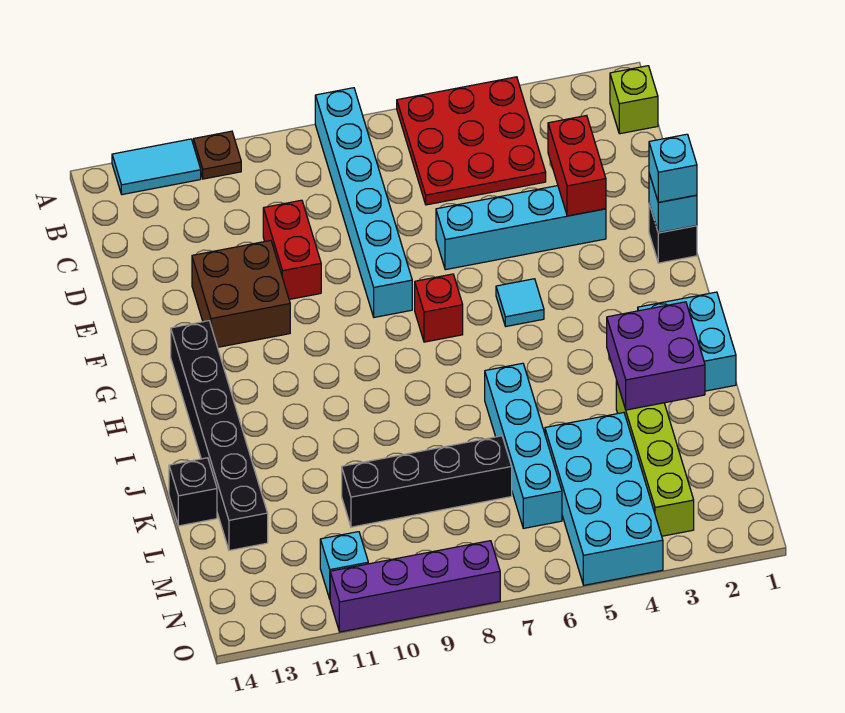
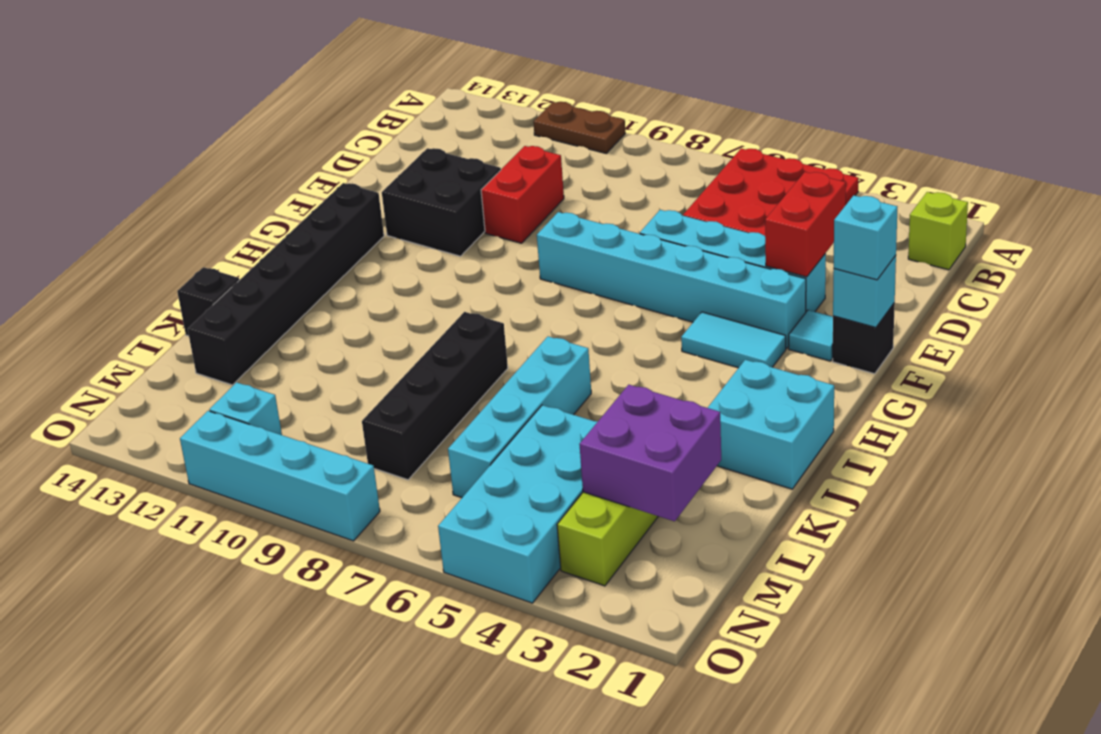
cyan brick A8:F8 level 1 -> cyan brick F3:F8 level 1
brown plate A11 level 1 -> brown plate A10:A11 level 1
cyan tile A12:A13 level 1 -> cyan tile G3:G4 level 1
brown brick E11:F12 level 1 -> black brick E11:F12 level 1
cyan tile G5 level 1 -> cyan tile F2 level 1
red brick G7 level 1 -> none
purple brick J2:K3 level 2 -> purple brick L2:M3 level 2
black brick L7:L10 level 1 -> black brick J8:M8 level 1
purple brick O8:O11 level 1 -> cyan brick O8:O11 level 1

